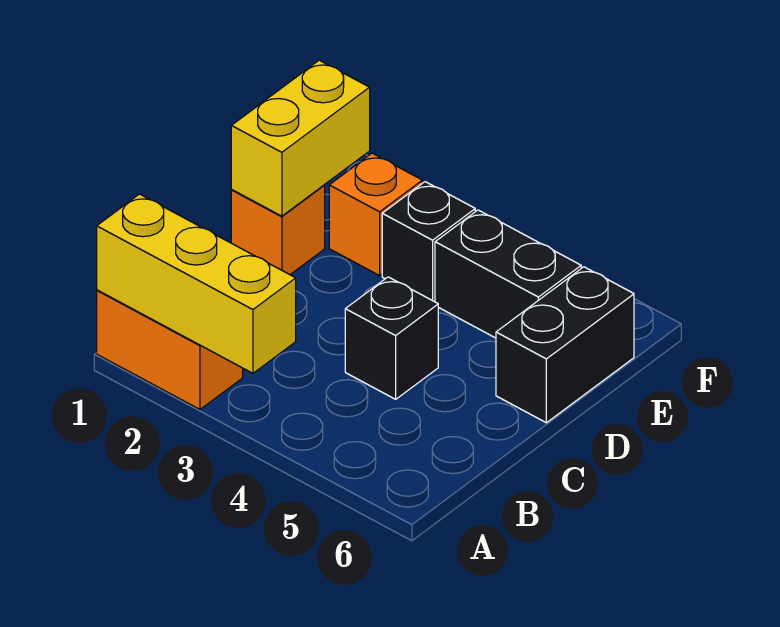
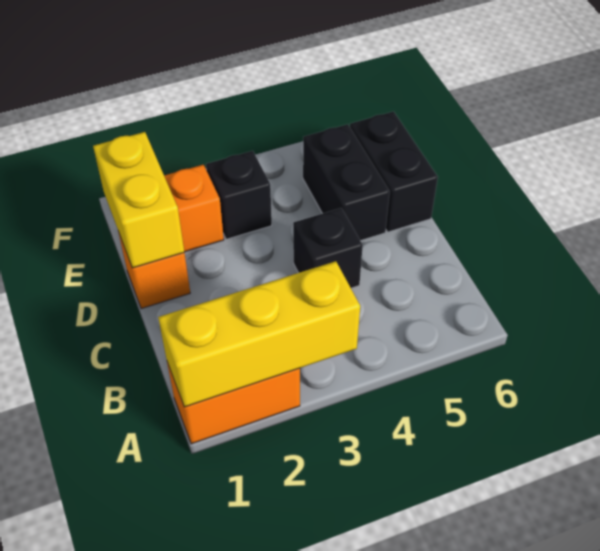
black brick E4:E5 level 1 -> black brick D5:E5 level 1

